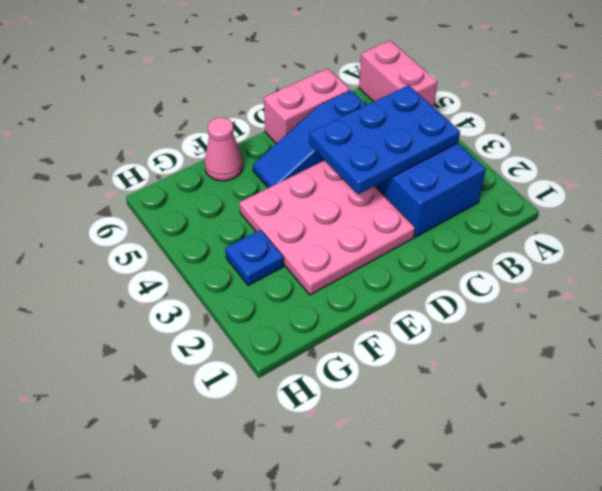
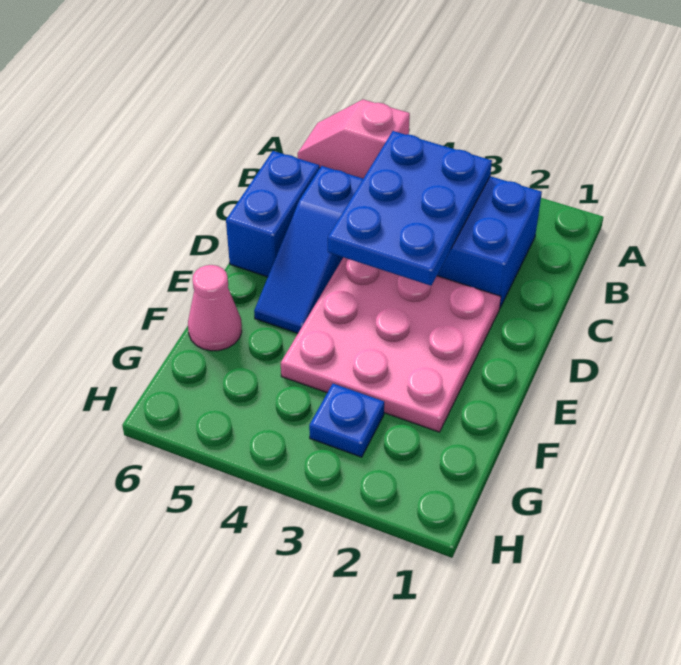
pink brick A5:A6 level 1 -> pink slope A5:A6 level 1 top 5
pink brick C6:D6 level 1 -> blue brick C6:D6 level 1

